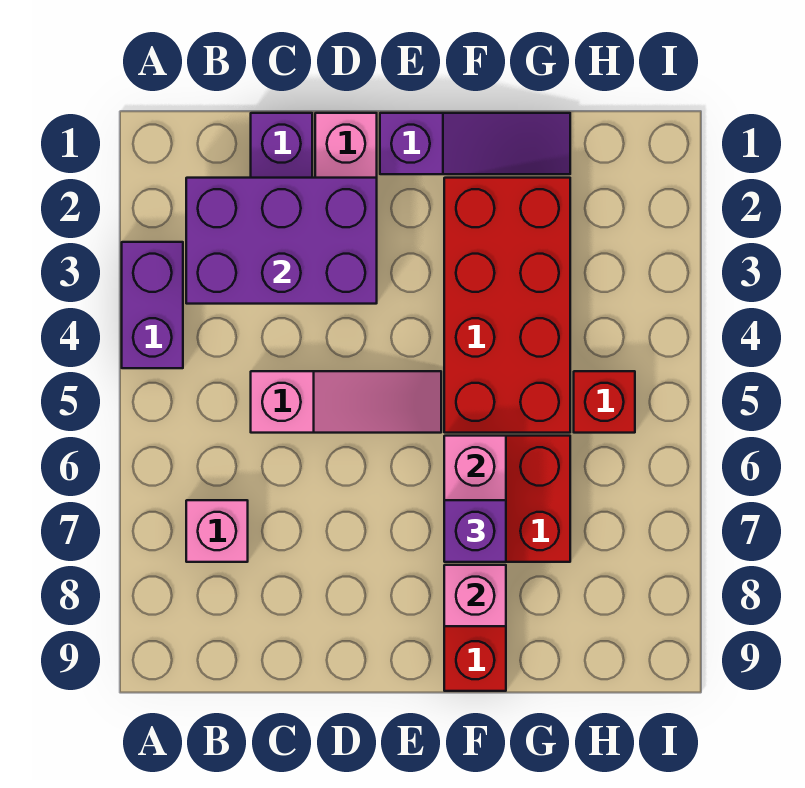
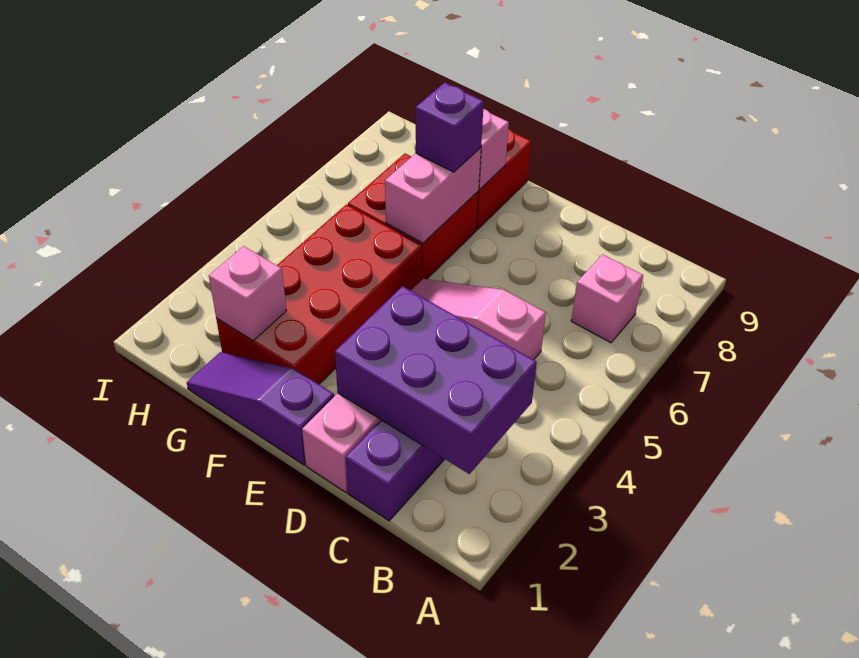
purple brick A3:A4 level 1 -> none
none -> pink brick G2 level 2
red brick H5 level 1 -> none

